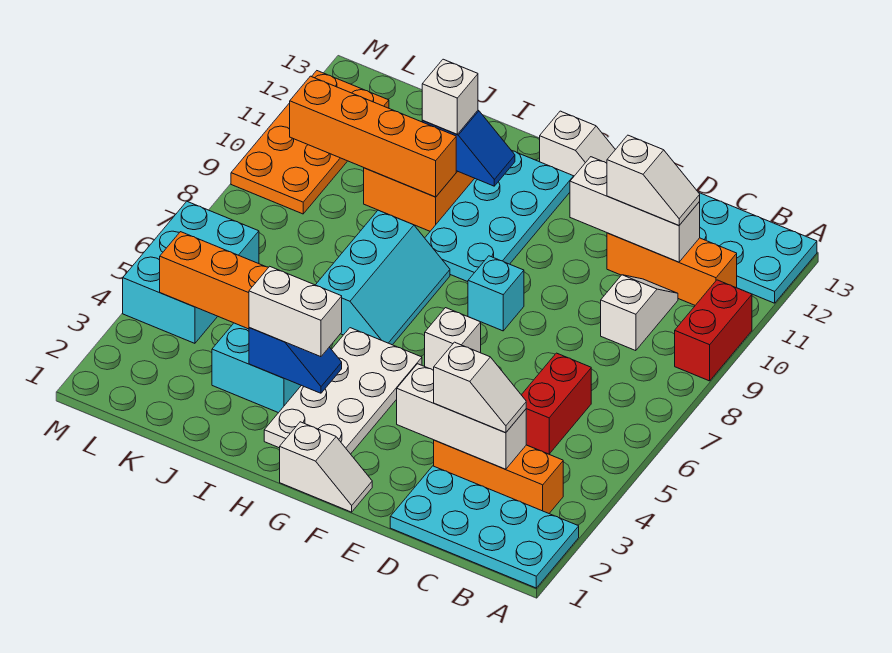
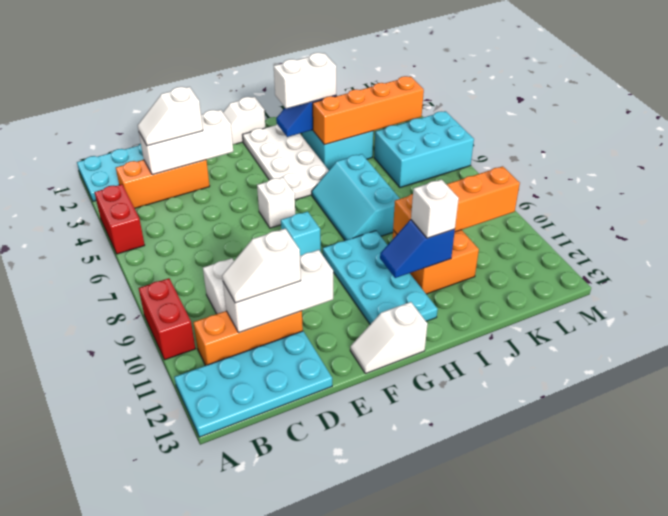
red brick C5:C6 level 1 -> red brick A4:A5 level 1
cyan brick L4:M6 level 1 -> cyan brick K5:M6 level 1
orange plate L9:M12 level 1 -> none

